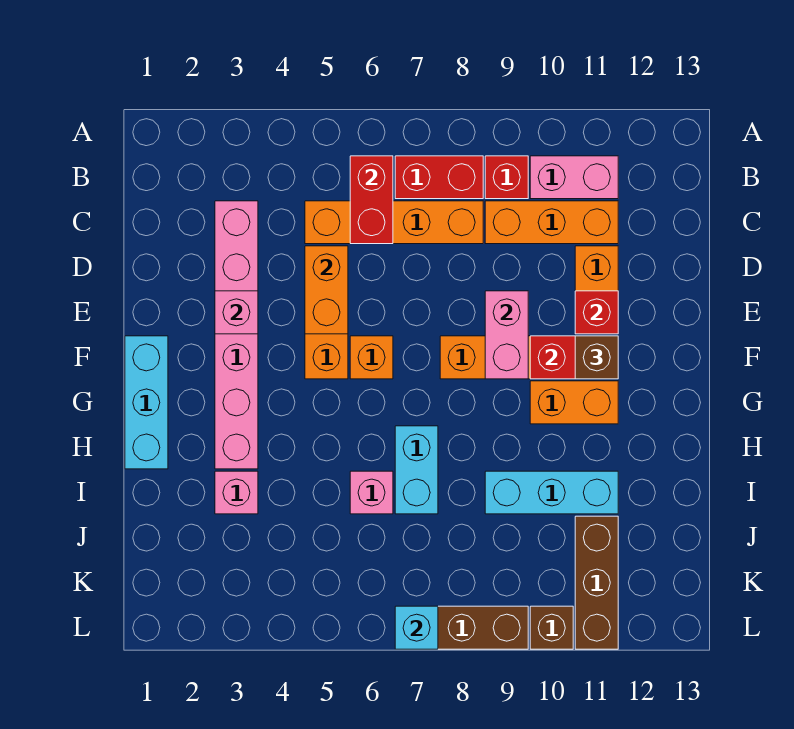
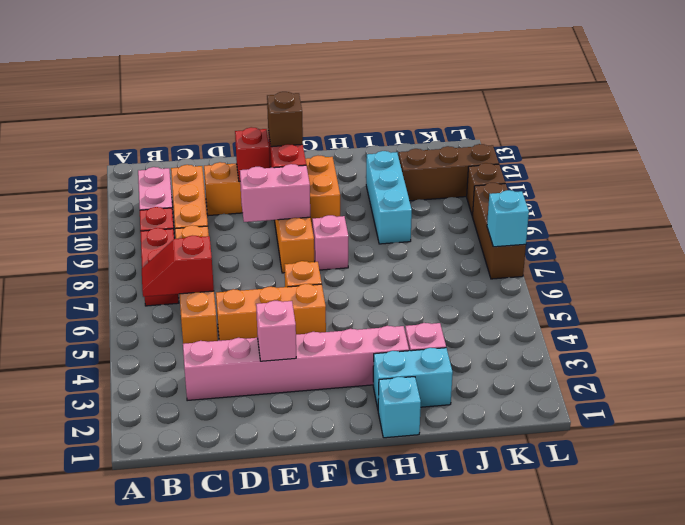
red brick B6:C6 level 2 -> red slope B6:C6 level 2 top C
orange brick D5:E5 level 2 -> none
cyan brick F1:H1 level 1 -> cyan brick H1 level 1
cyan brick H7:I7 level 1 -> cyan brick H2:I2 level 1
pink brick I6 level 1 -> pink brick G8 level 1

